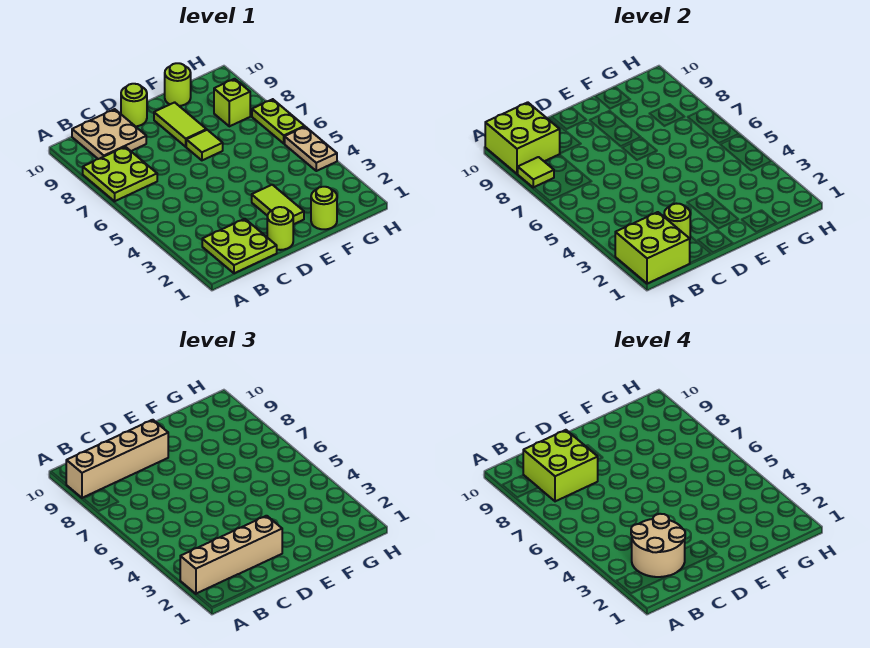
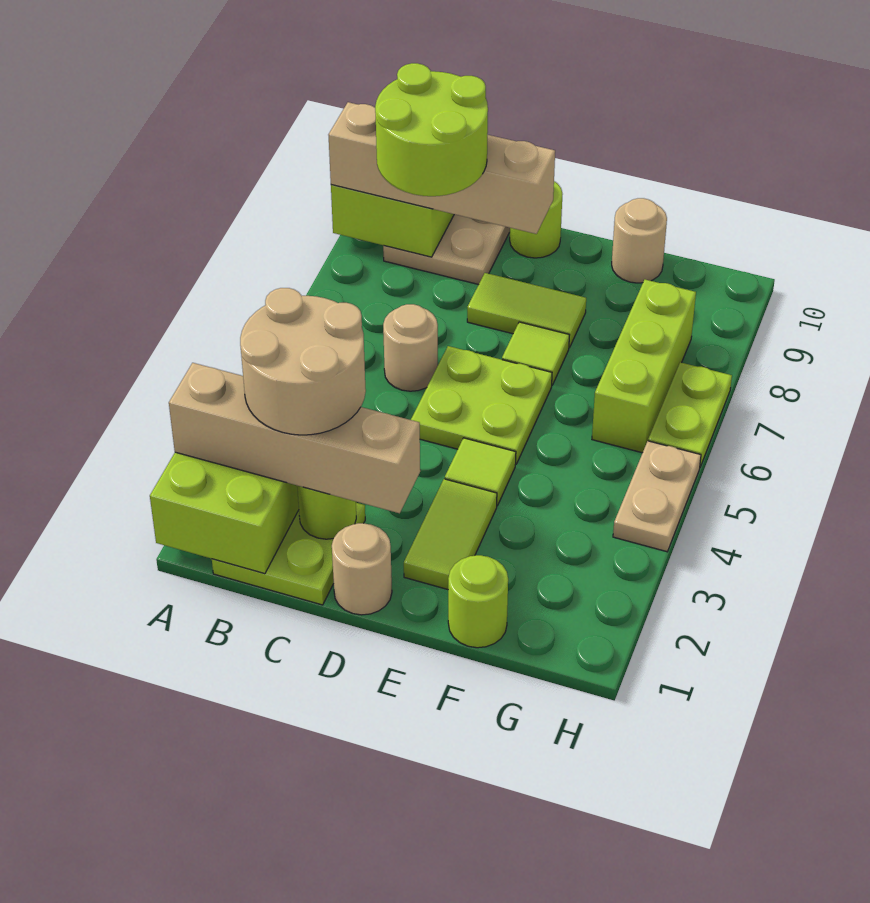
lime plate A7:B8 level 1 -> lime plate D5:E6 level 1
lime tile A8 level 2 -> lime tile E4 level 1
lime brick B8:C9 level 4 -> lime round brick B8:C9 level 4
none -> tan round brick C6 level 1
lime round brick D1 level 1 -> tan round brick D1 level 1
lime tile E8:E9 level 1 -> lime tile D8:E8 level 1
lime round brick F10 level 1 -> tan round brick F10 level 1
lime brick G8 level 1 -> lime brick G6:G8 level 1

